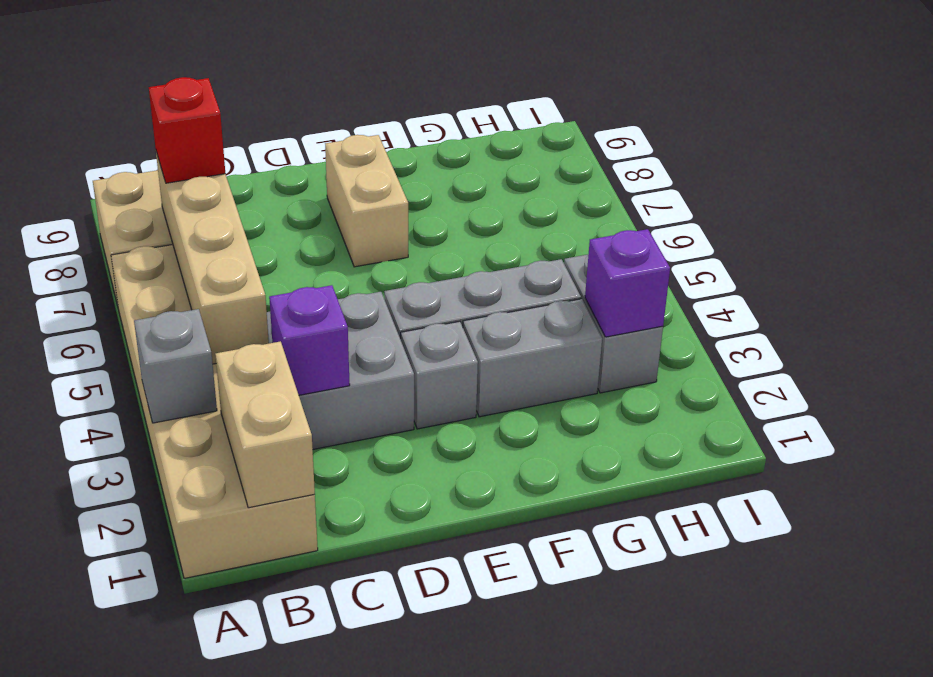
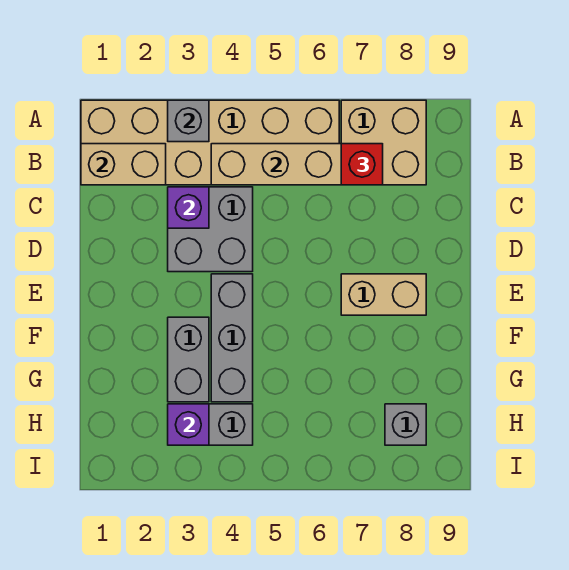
grey brick E3 level 1 -> grey brick H8 level 1

